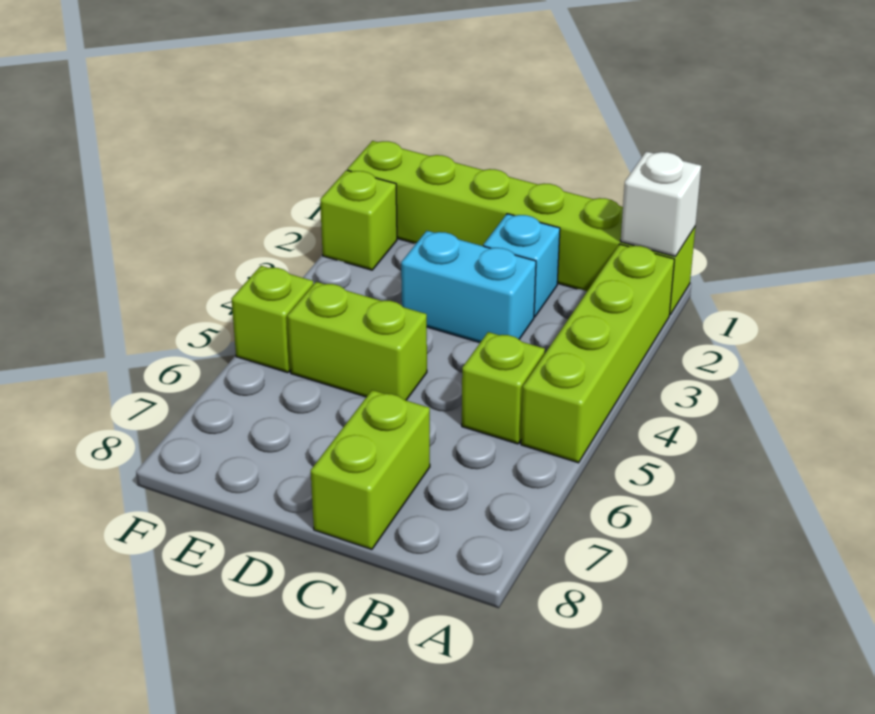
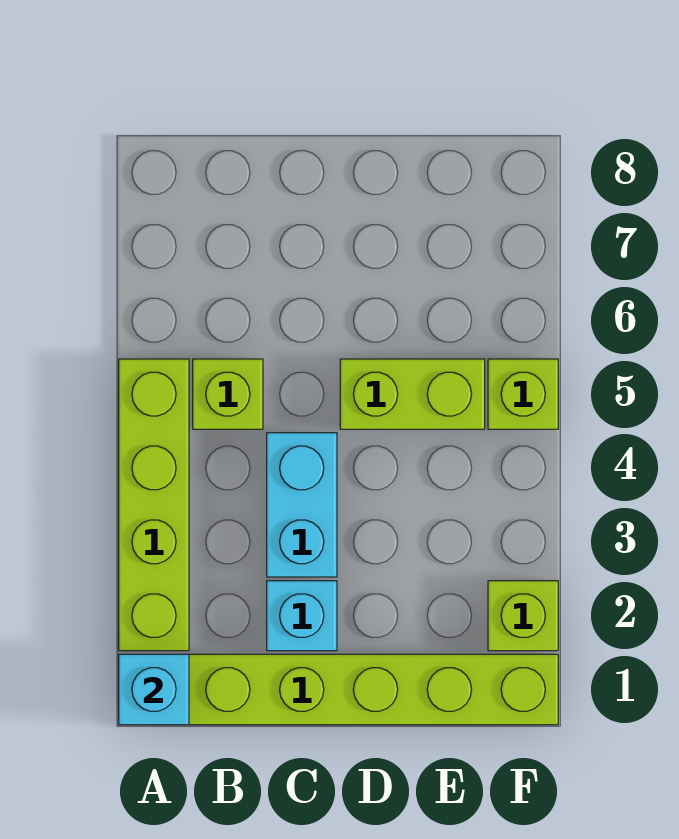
white brick A1 level 2 -> cyan brick A1 level 2
cyan brick C3:D3 level 1 -> cyan brick C3:C4 level 1
lime brick C7:C8 level 1 -> none

